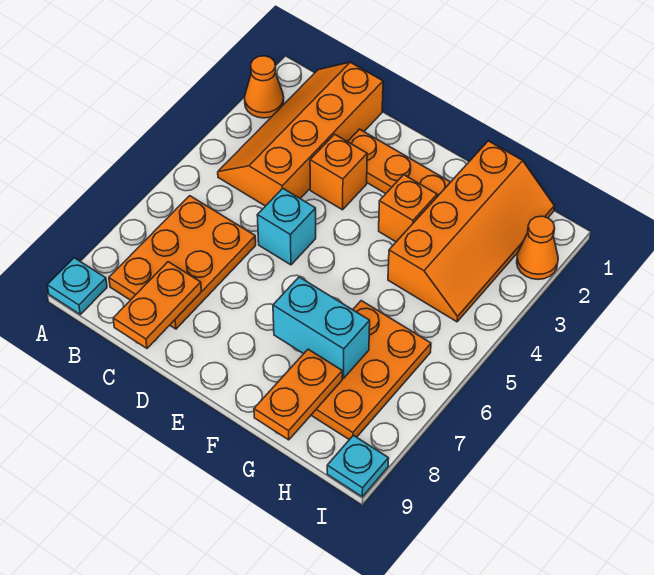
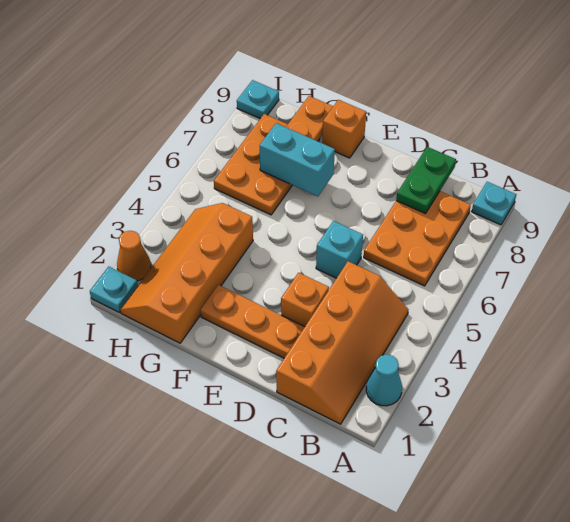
orange cone A2 level 1 -> cyan cone A2 level 1
orange plate C8:C9 level 2 -> green plate C8:C9 level 2
orange brick F3 level 1 -> orange brick F9 level 1
none -> cyan plate I1 level 1

